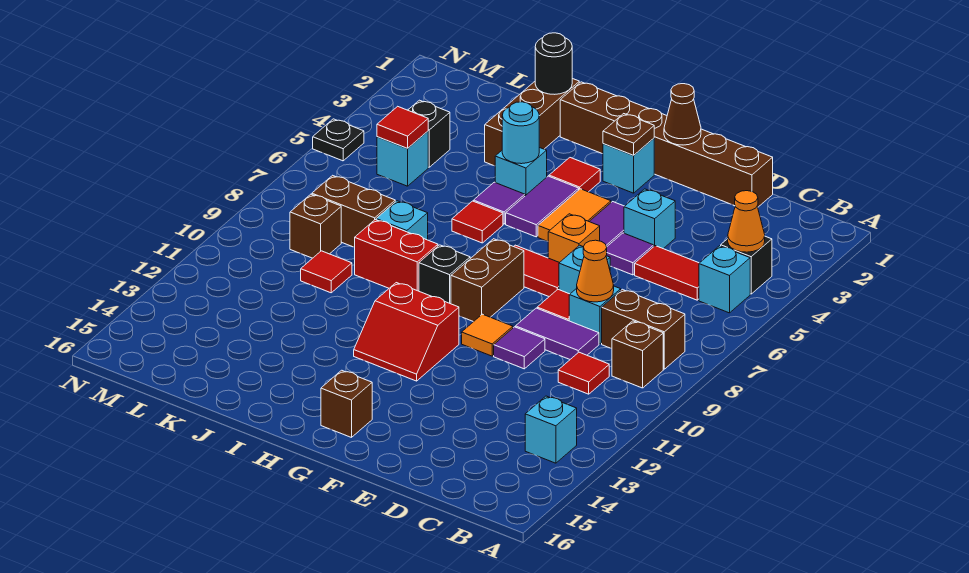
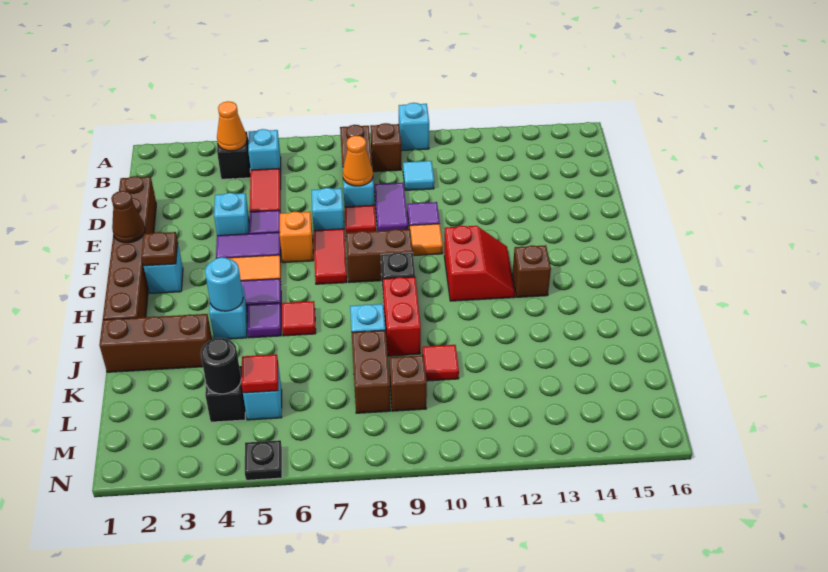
cyan brick B13 level 1 -> cyan brick A10 level 1
red tile C10 level 1 -> cyan tile C10 level 1
brown brick G15 level 1 -> brown brick H13 level 1
red tile H3 level 1 -> none
black round brick J1 level 2 -> black round brick L4 level 2

